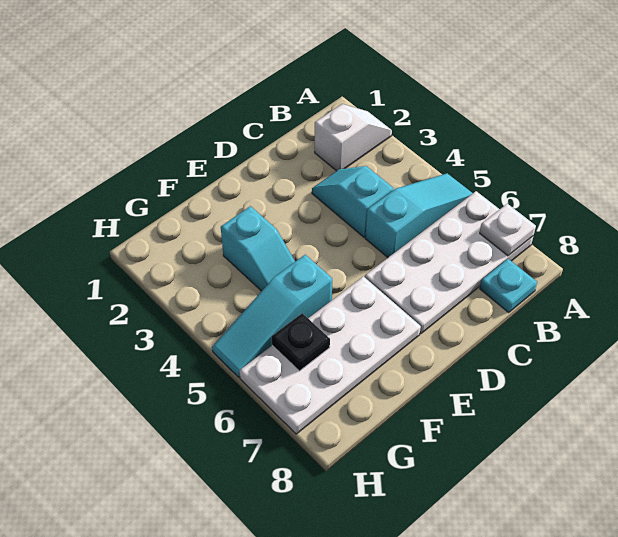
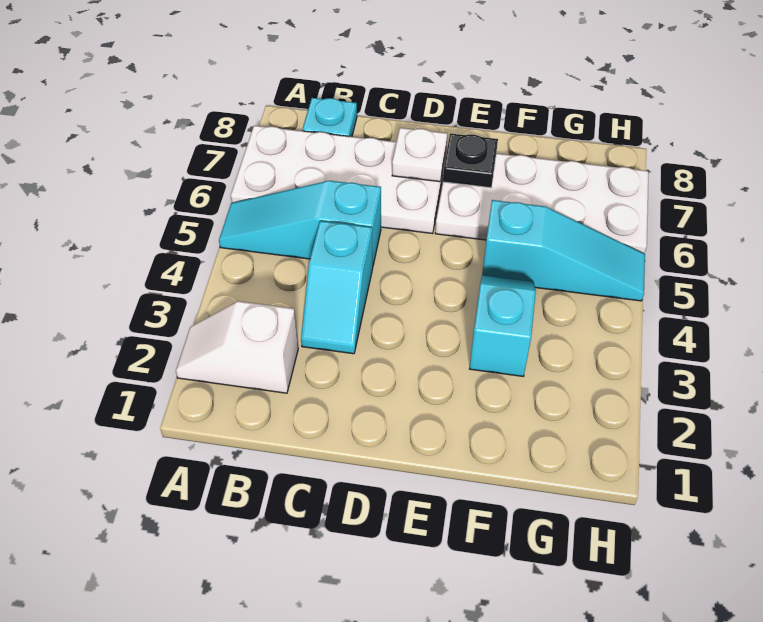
white plate A7 level 2 -> white plate D7 level 2
black plate G6 level 2 -> black plate E7 level 2

